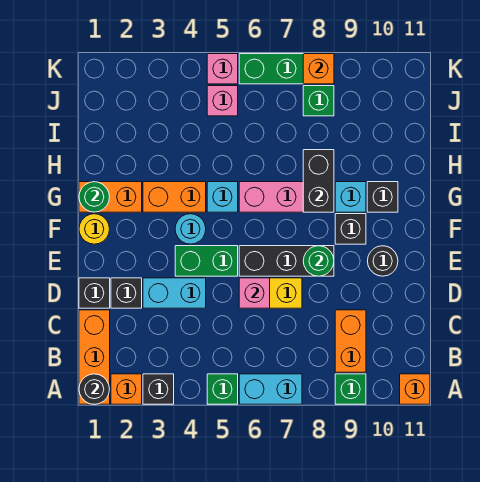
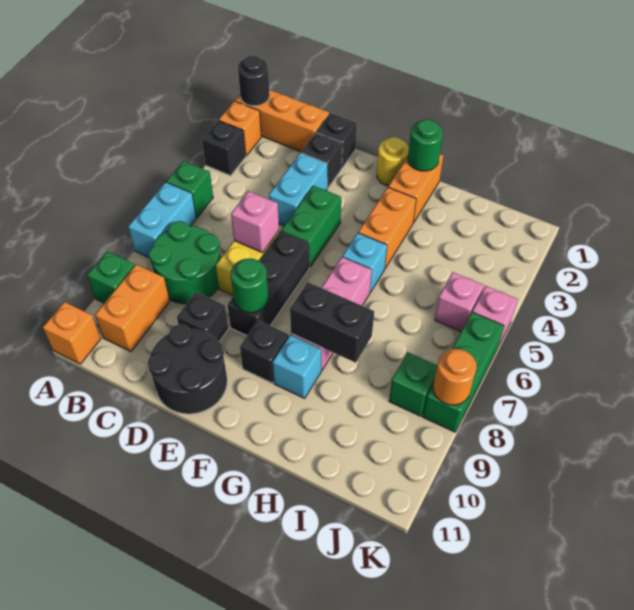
none -> green round brick B7:C8 level 1
orange brick B9:C9 level 1 -> orange brick B9:B10 level 1
black round brick E10 level 1 -> black round brick D10:E11 level 1
cyan round brick F4 level 1 -> none
black brick G10 level 1 -> black brick D9 level 1
orange brick K8 level 2 -> orange round brick K8 level 2

